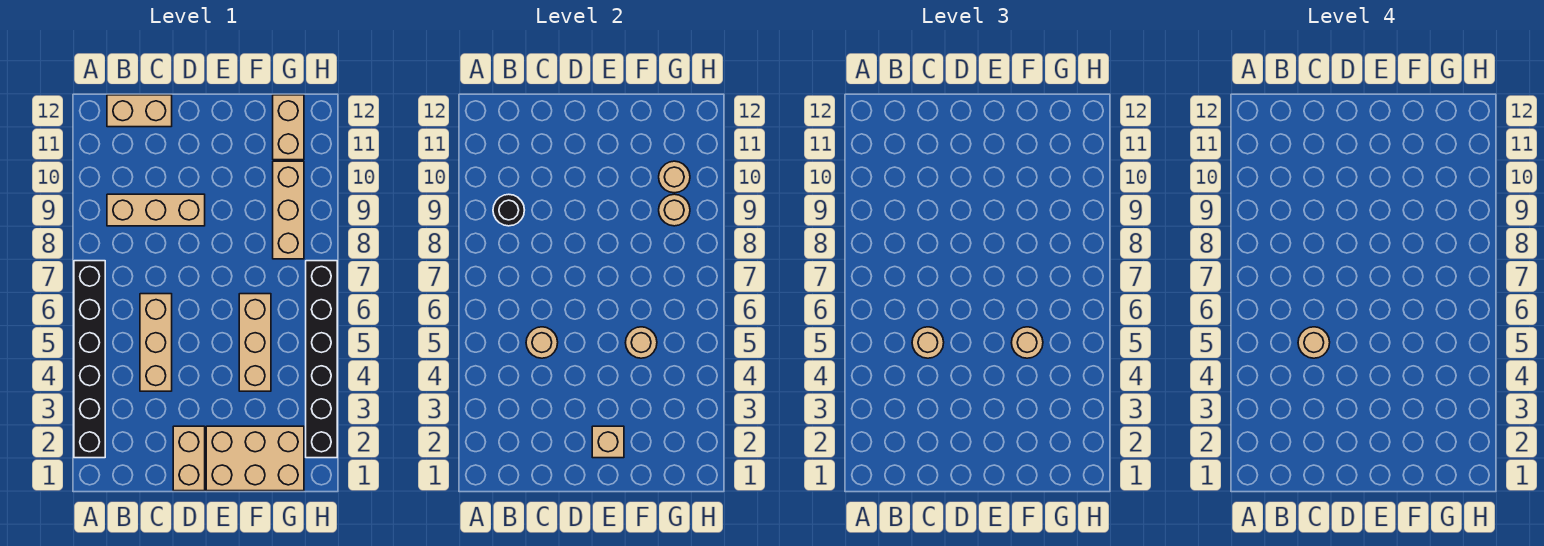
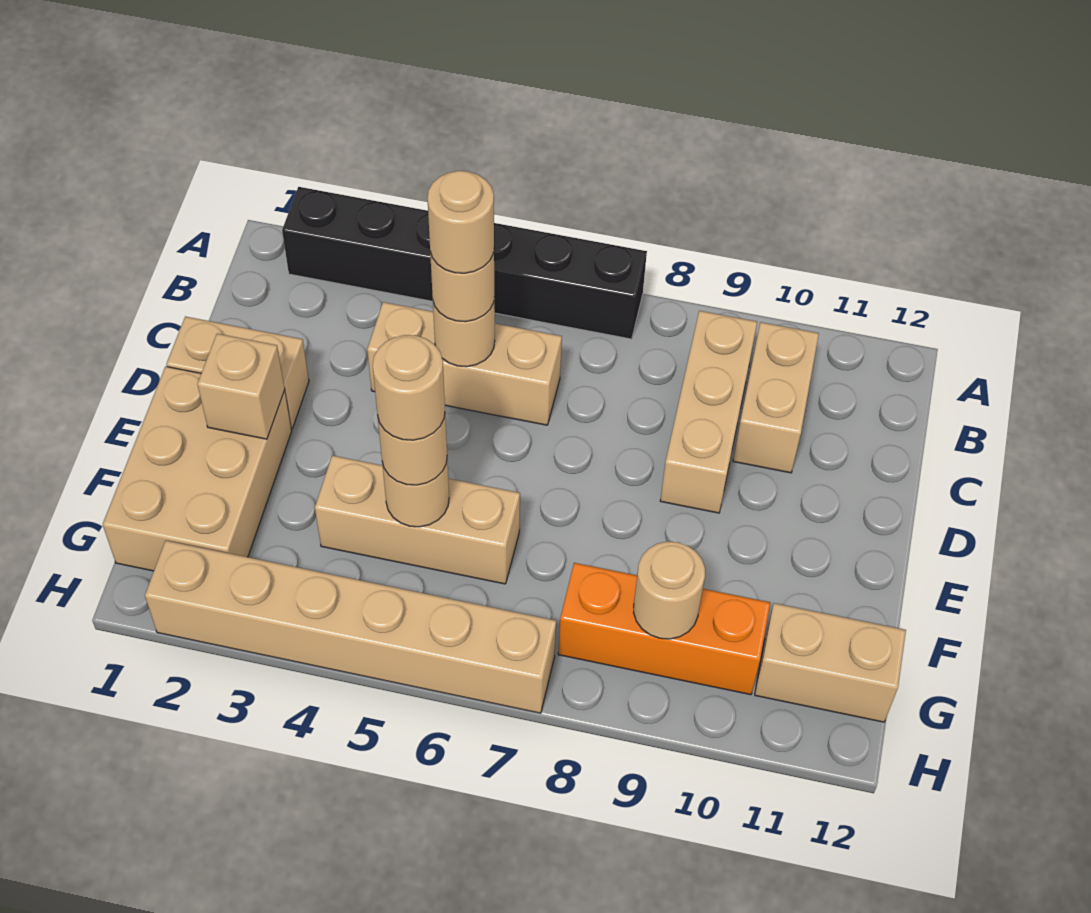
black round brick B9 level 2 -> none
tan brick B12:C12 level 1 -> tan brick B10:C10 level 1
tan brick G8:G10 level 1 -> orange brick G8:G10 level 1
tan round brick G10 level 2 -> tan round brick F5 level 4
black brick H2:H7 level 1 -> tan brick H2:H7 level 1

